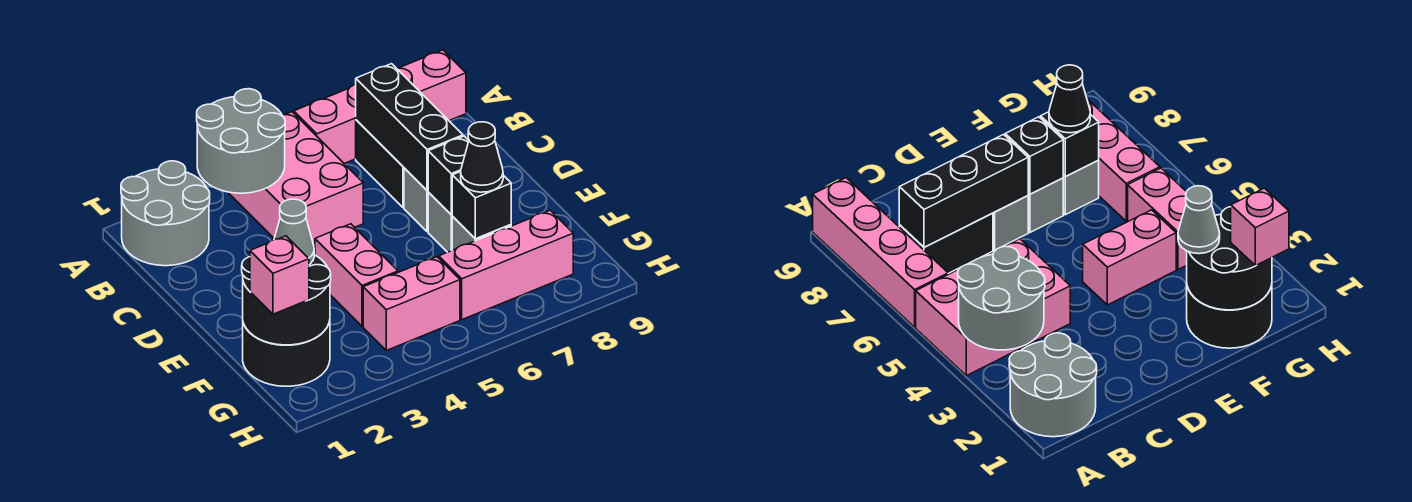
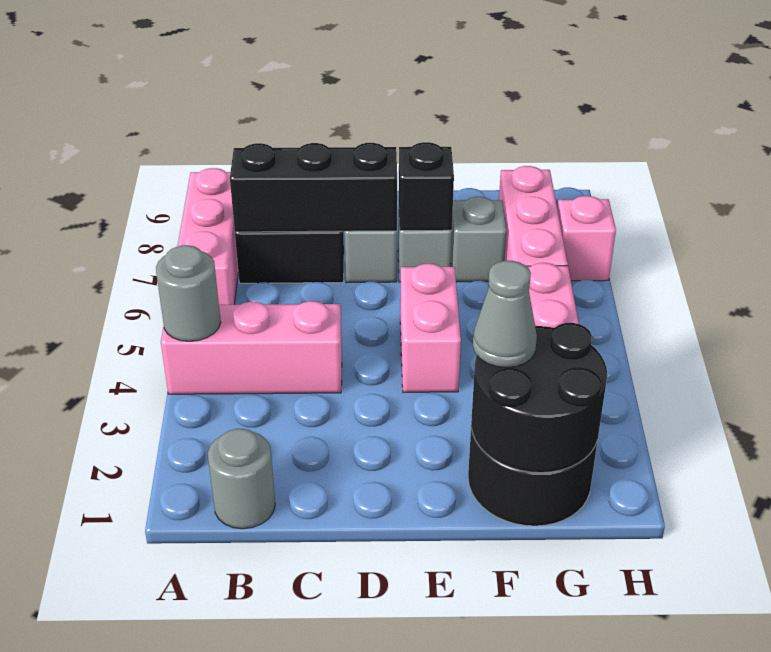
grey round brick A1:B2 level 1 -> grey round brick B1 level 1
grey round brick A3:B4 level 2 -> grey round brick A4 level 2
pink brick A4:C5 level 1 -> pink brick A4:C4 level 1
pink brick A6:A9 level 1 -> pink brick A6:A8 level 1
pink brick E4:F4 level 1 -> pink brick E4:E5 level 1
black brick F7 level 2 -> none
black cone F7 level 3 -> none
pink brick G1 level 3 -> pink brick H7 level 1

